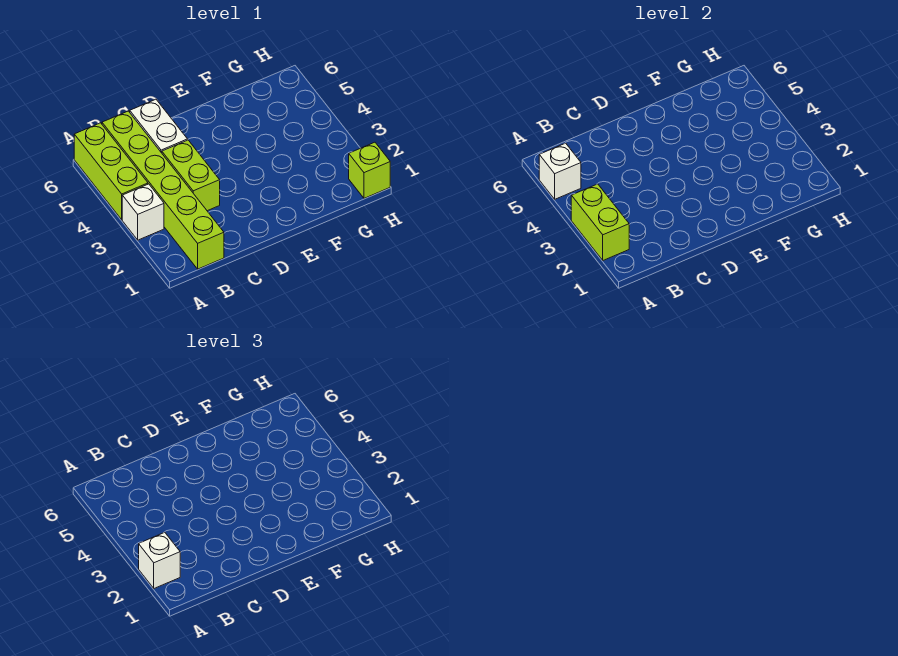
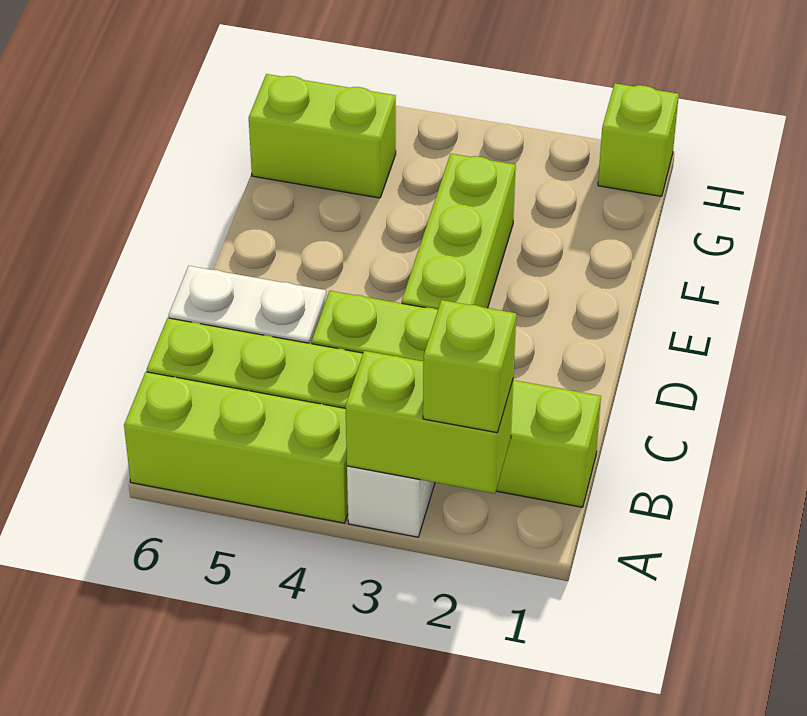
white brick A2 level 3 -> lime brick A2 level 3
white brick A5 level 2 -> none
none -> lime brick D3:F3 level 1
none -> lime brick G5:G6 level 1

